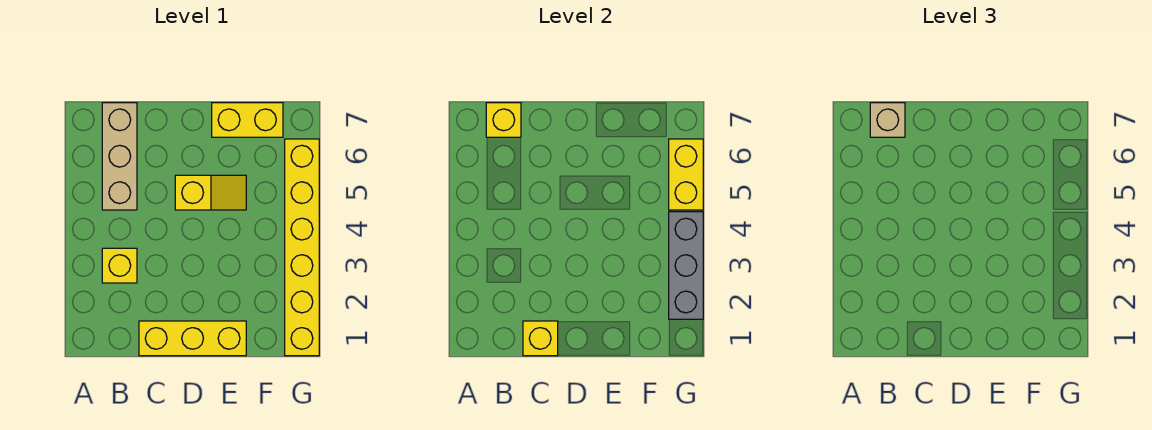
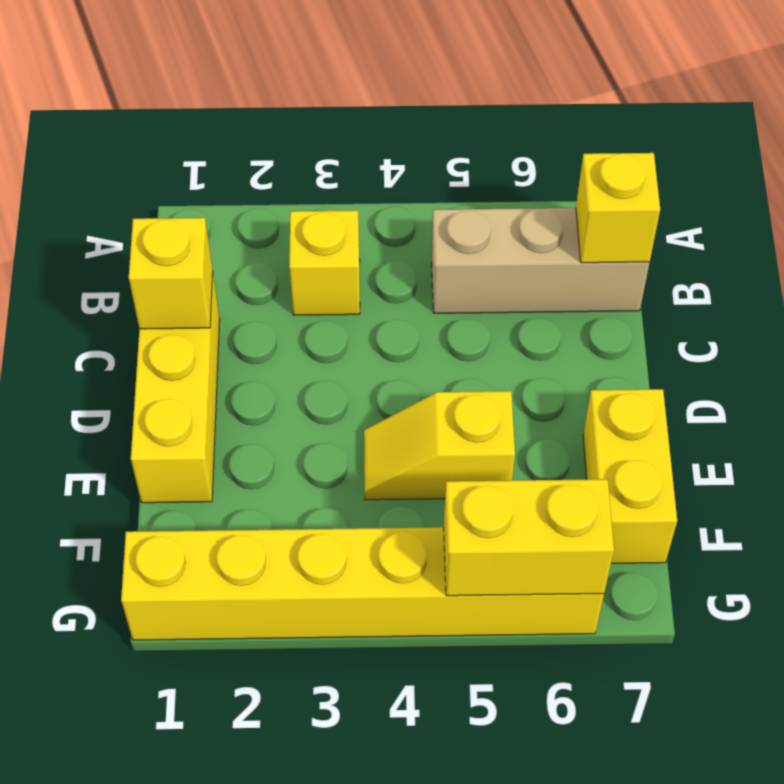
tan brick B7 level 3 -> none
yellow slope D5:E5 level 1 top D -> yellow slope E4:E5 level 1 top 5
grey brick G2:G4 level 2 -> none

